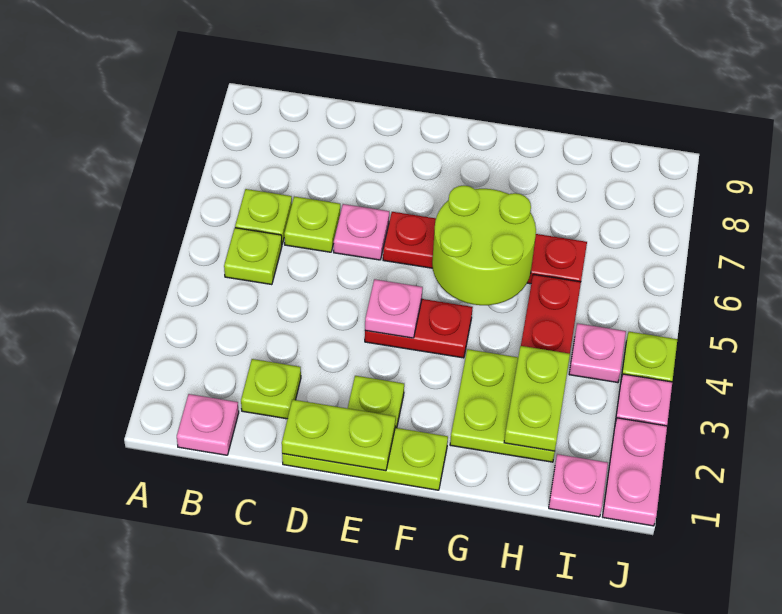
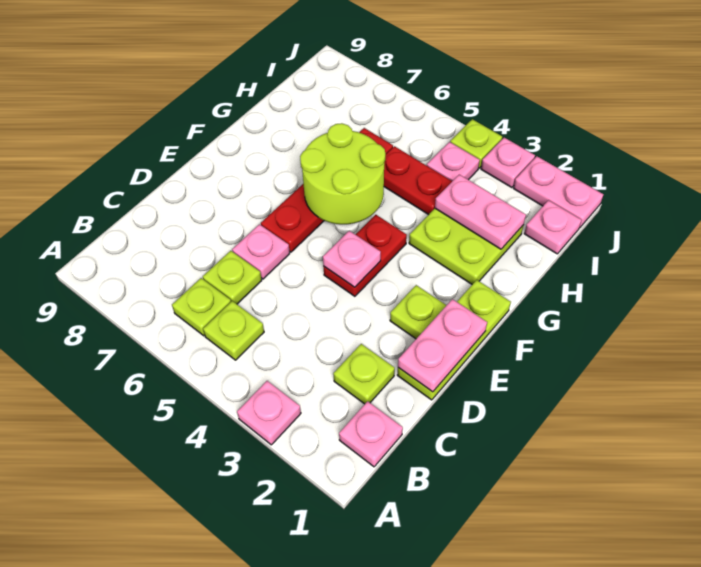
none -> pink plate A3 level 1
lime plate D1:E1 level 2 -> pink plate D1:E1 level 2
lime plate H2:H3 level 2 -> pink plate H2:H3 level 2

